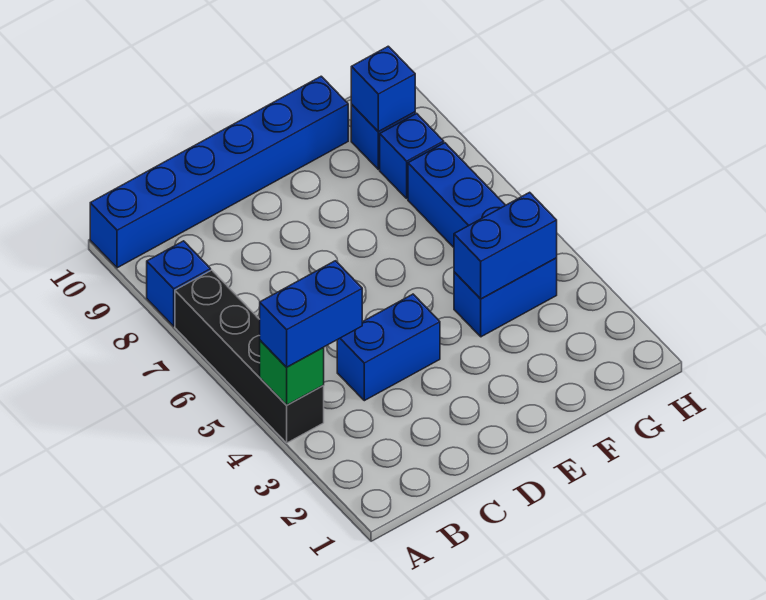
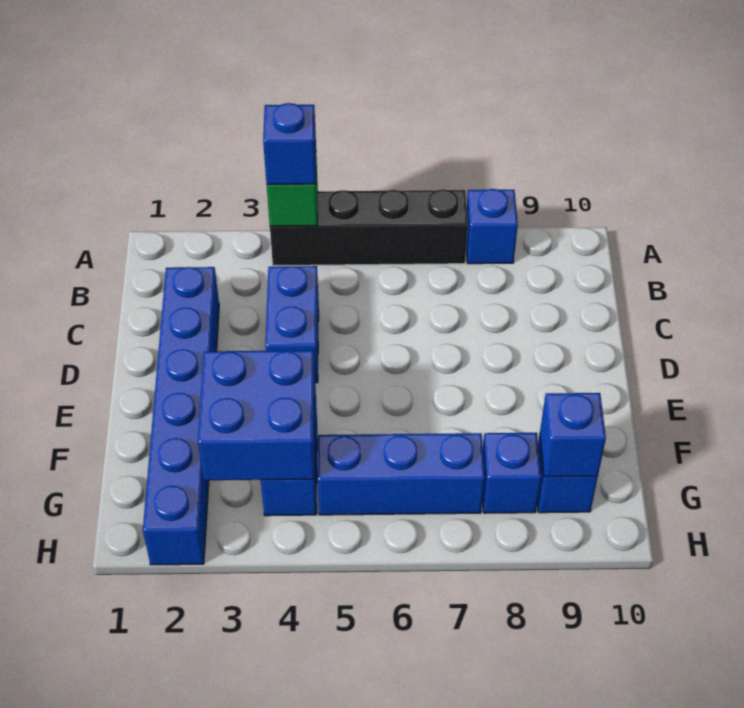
blue brick A4:B4 level 3 -> blue brick A4 level 3
blue brick A10:F10 level 1 -> blue brick C2:H2 level 1
blue brick F4:G4 level 2 -> blue brick F3:G4 level 2

